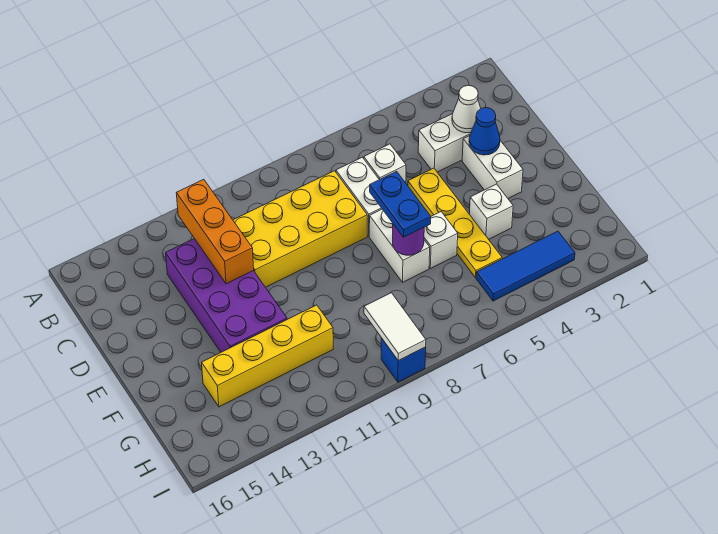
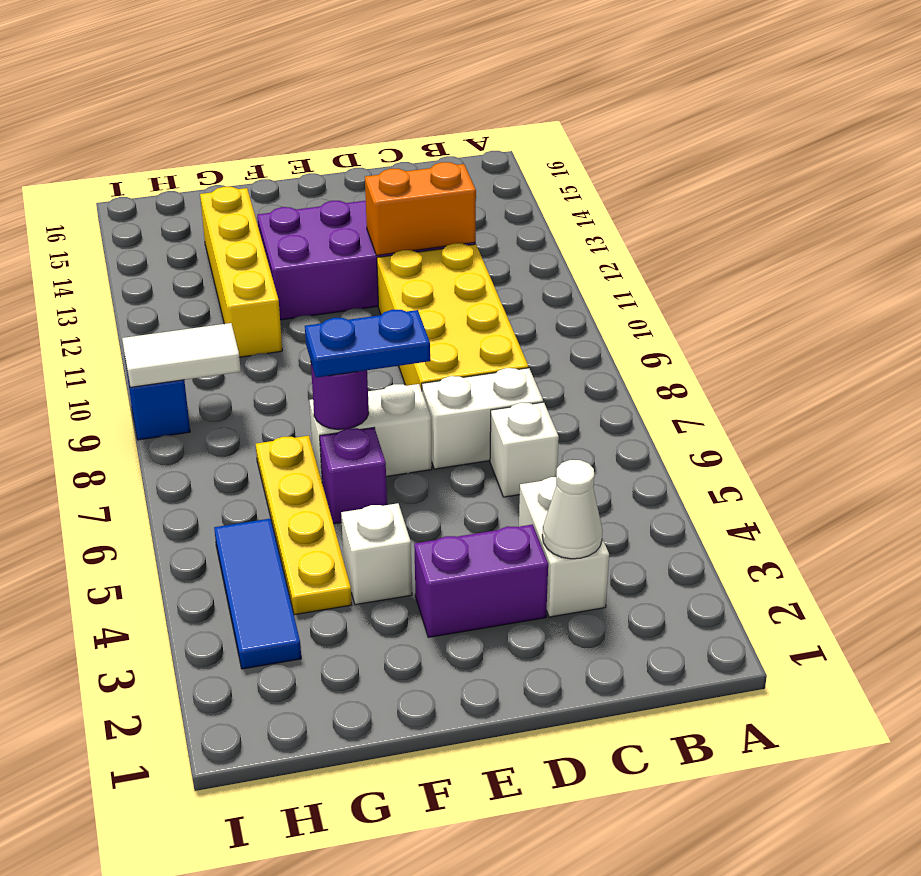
orange brick B12:D12 level 2 -> orange brick C12:D12 level 2
white brick D3:E3 level 1 -> purple brick D3:E3 level 1
blue cone D3 level 2 -> none
yellow plate D5:G5 level 1 -> yellow plate G4:G7 level 1
white brick F6 level 1 -> purple brick F6 level 1

